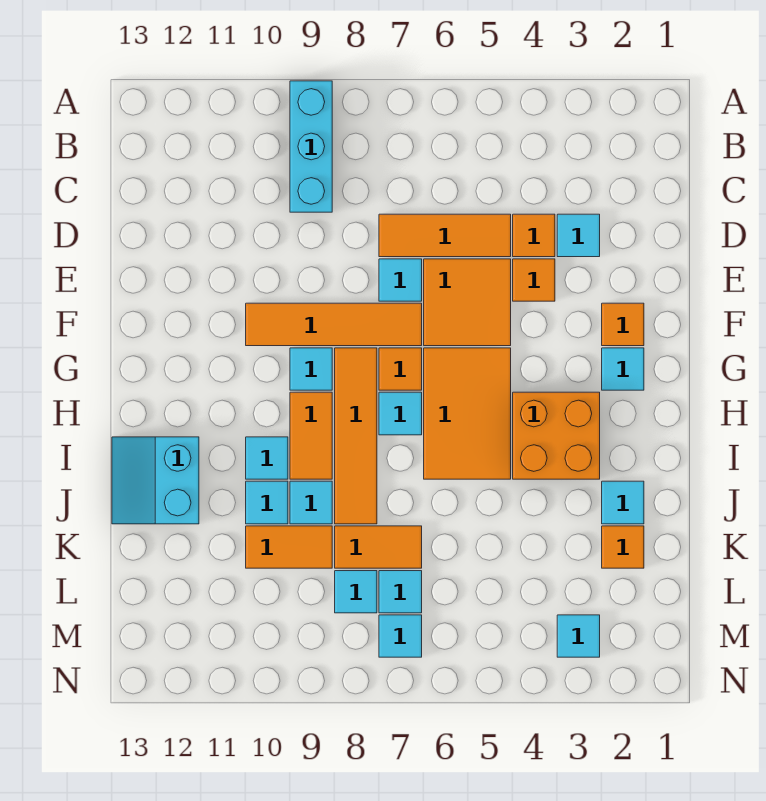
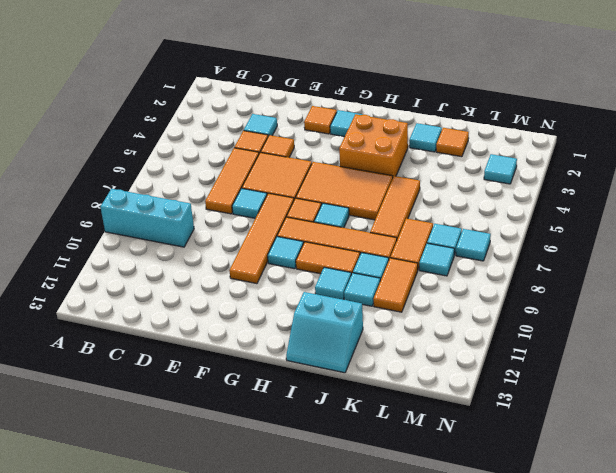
none -> orange tile J5:J7 level 1

